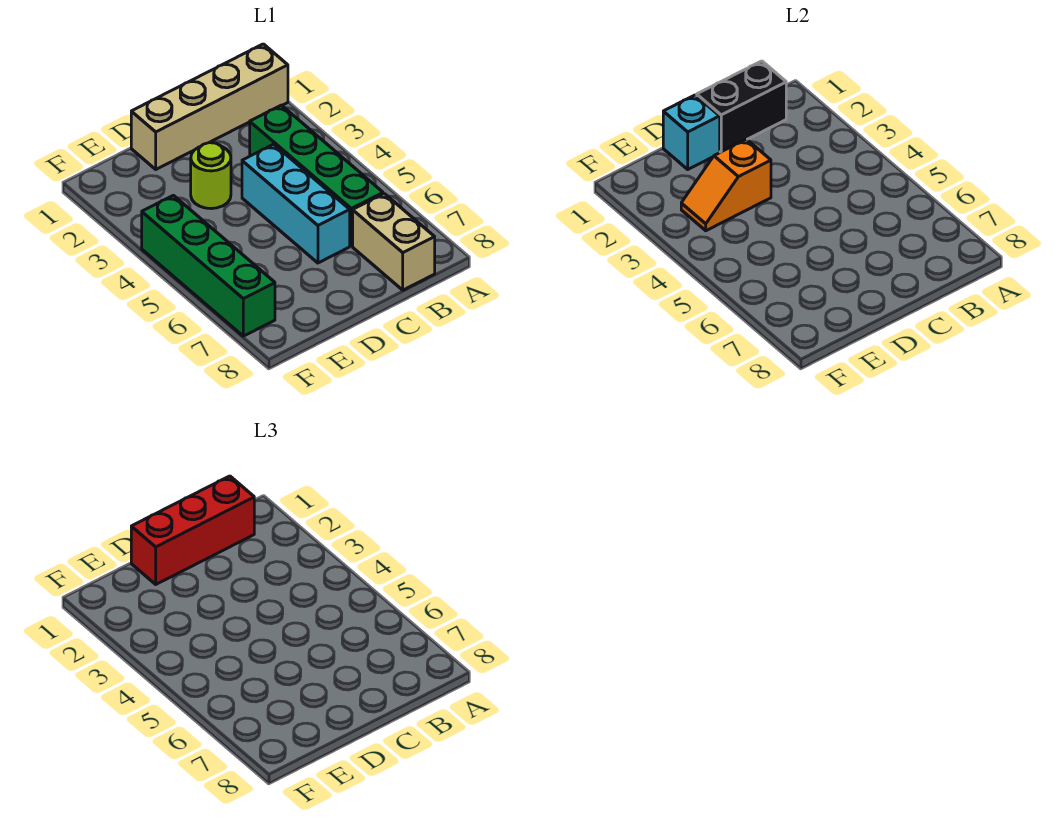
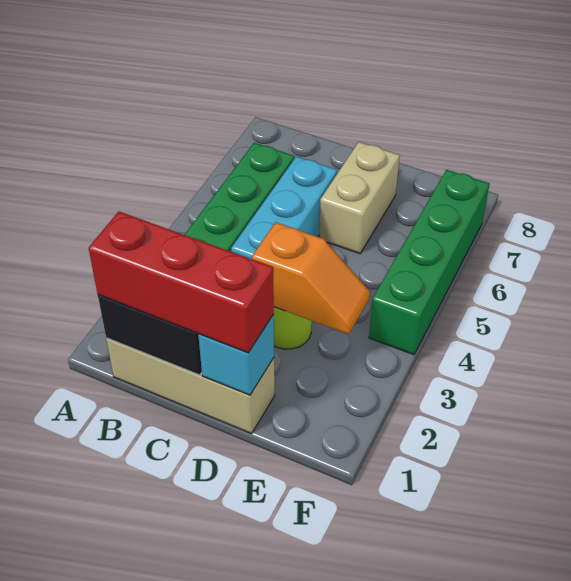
tan brick A1:D1 level 1 -> tan brick B1:D1 level 1
tan brick B7:B8 level 1 -> tan brick D6:D7 level 1

